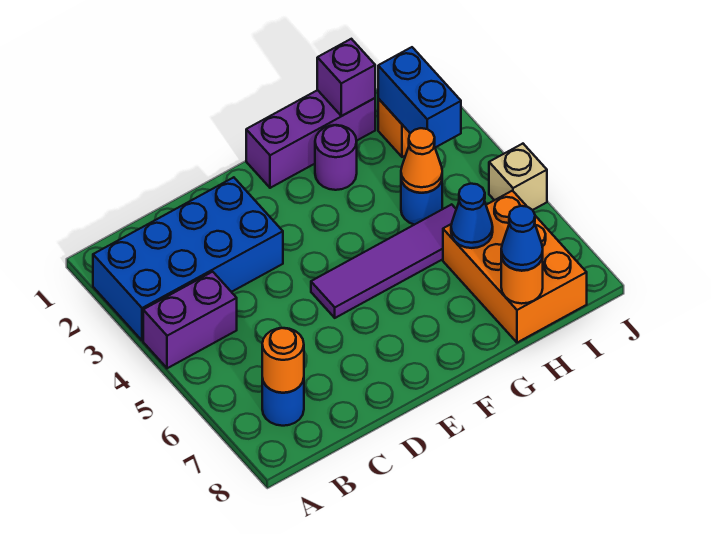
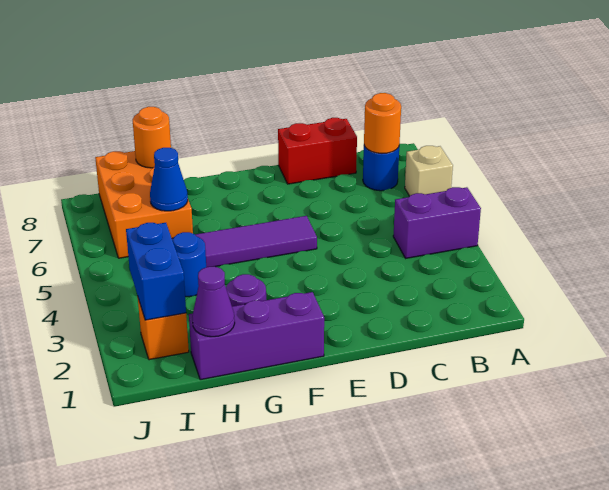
blue brick A2:D3 level 1 -> none
none -> red brick C8:D8 level 1
purple brick H1 level 2 -> purple cone H1 level 2
orange cone H4 level 2 -> none
blue cone H8 level 3 -> none
tan brick J5 level 1 -> tan brick A6 level 1

